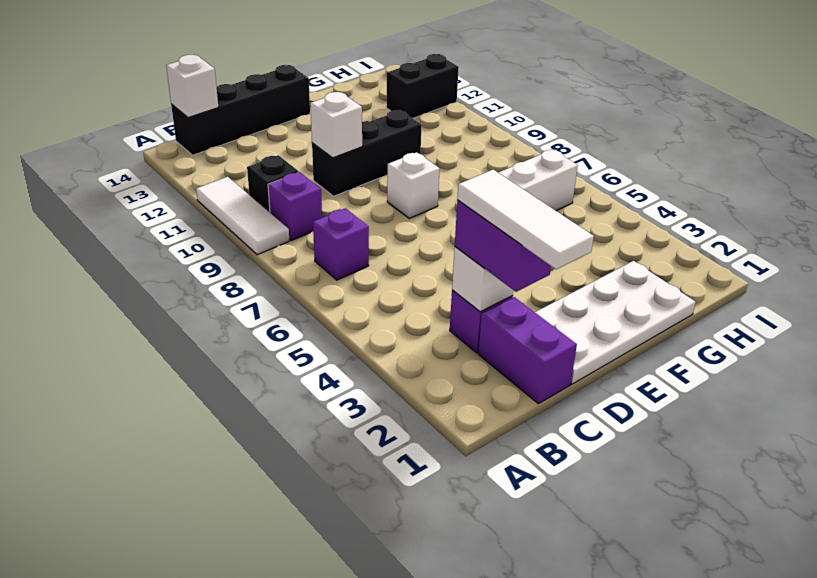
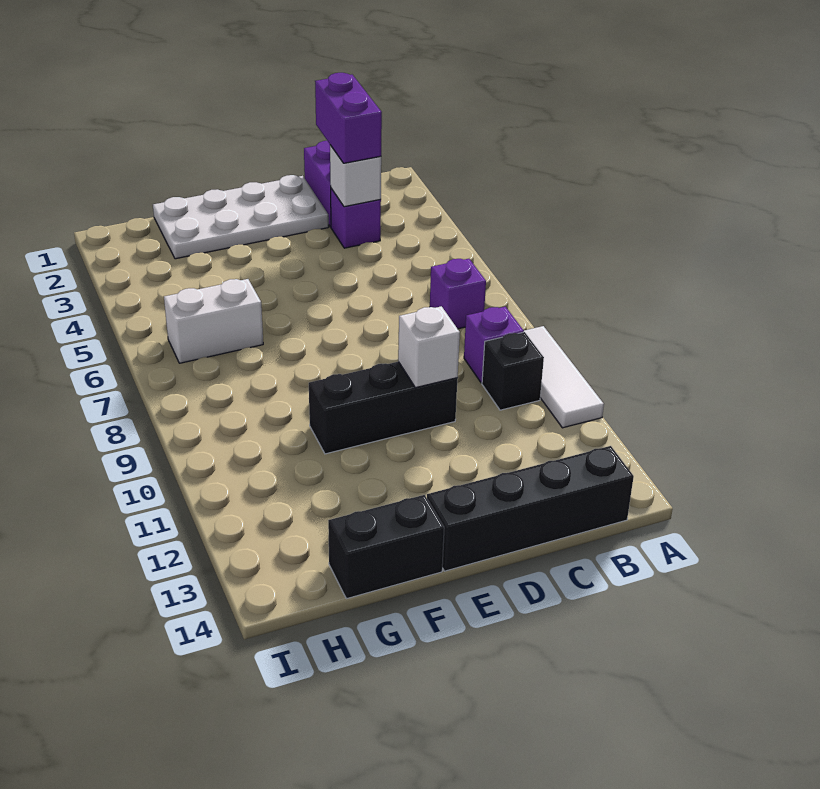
white brick B14 level 2 -> none
white tile C1:C3 level 4 -> none
white brick E8 level 1 -> none
black brick H12:I12 level 1 -> black brick F14:G14 level 1

